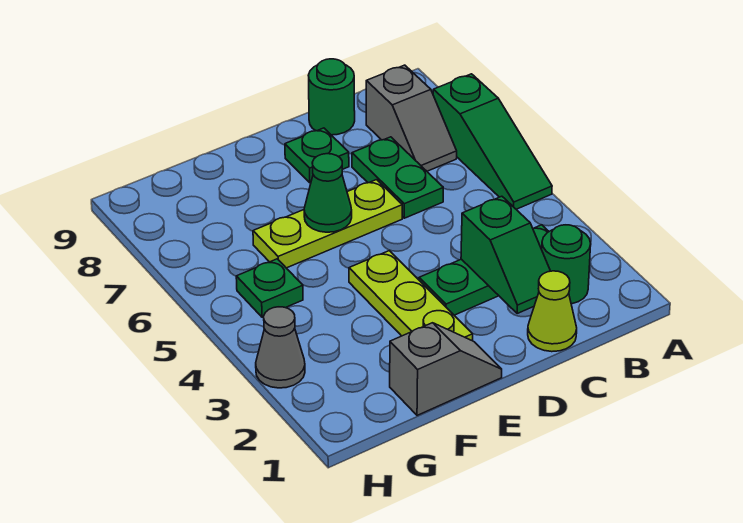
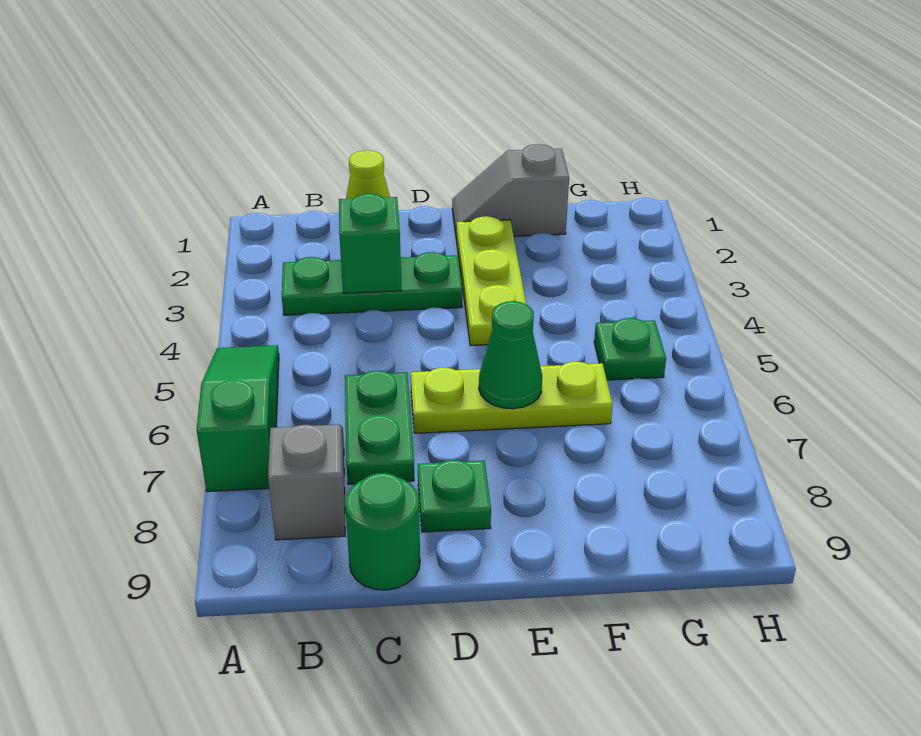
green round brick B2 level 1 -> none
grey cone H3 level 1 -> none

